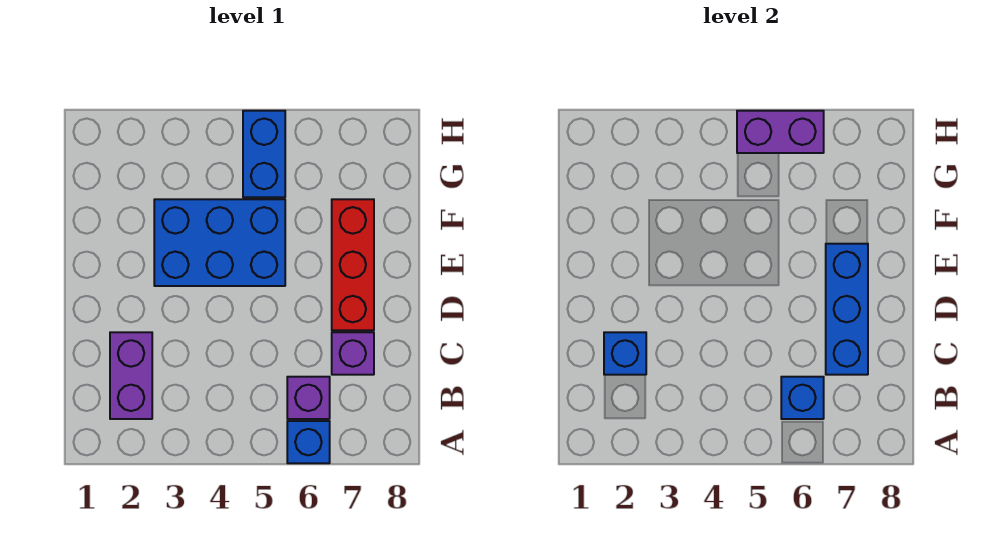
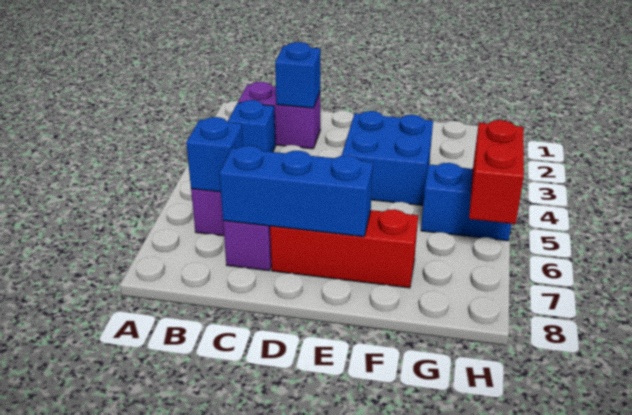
blue brick A6 level 1 -> blue brick B3 level 1
blue brick E3:F5 level 1 -> blue brick E3:F4 level 1
purple brick H5:H6 level 2 -> red brick H5:H6 level 2

